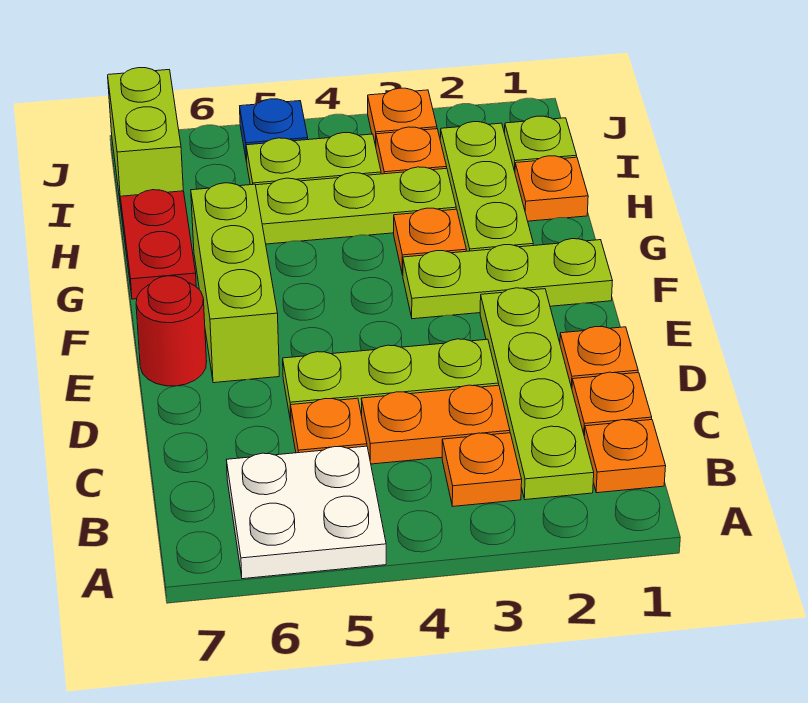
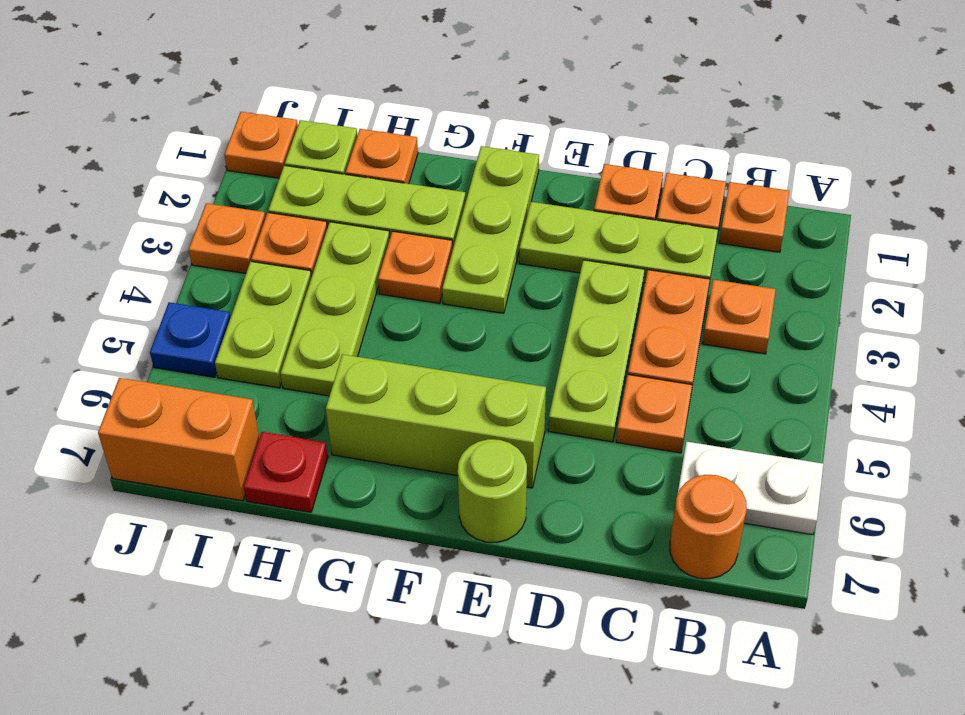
white plate A5:B6 level 1 -> white plate A6:B6 level 1
lime plate B2:E2 level 1 -> lime plate C2:E2 level 1
none -> orange round brick B7 level 1
red round brick E7 level 1 -> lime round brick E7 level 1
red plate G7:H7 level 1 -> red plate H7 level 1
lime brick I7:J7 level 1 -> orange brick I7:J7 level 1
none -> orange plate J1 level 1

